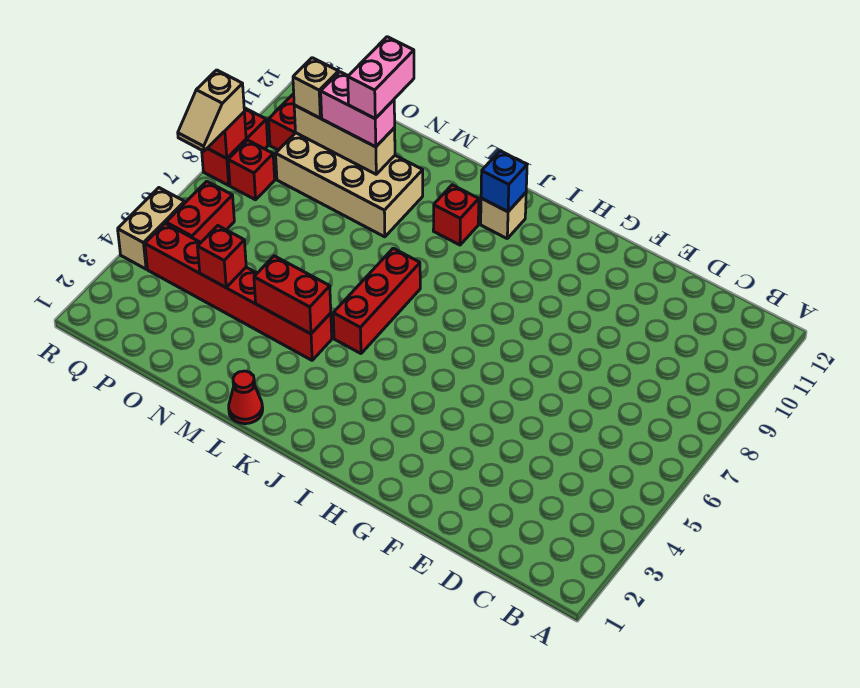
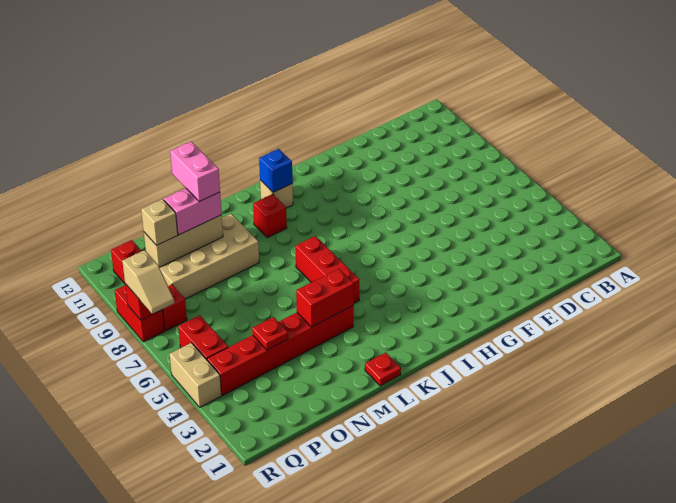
red cone L1 level 1 -> red plate L1 level 1
red brick O4 level 2 -> red plate O4 level 2

